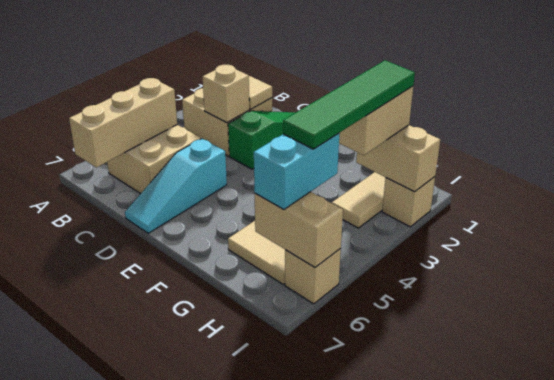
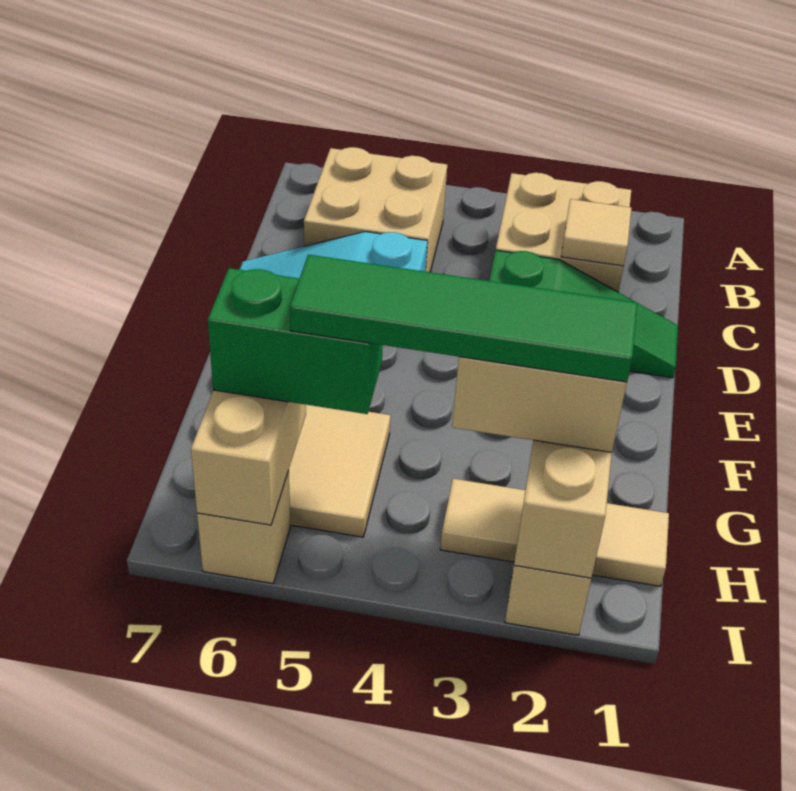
tan brick B5:B7 level 2 -> none
tan brick C3 level 2 -> none
cyan brick H5:H6 level 3 -> green brick H5:H6 level 3

